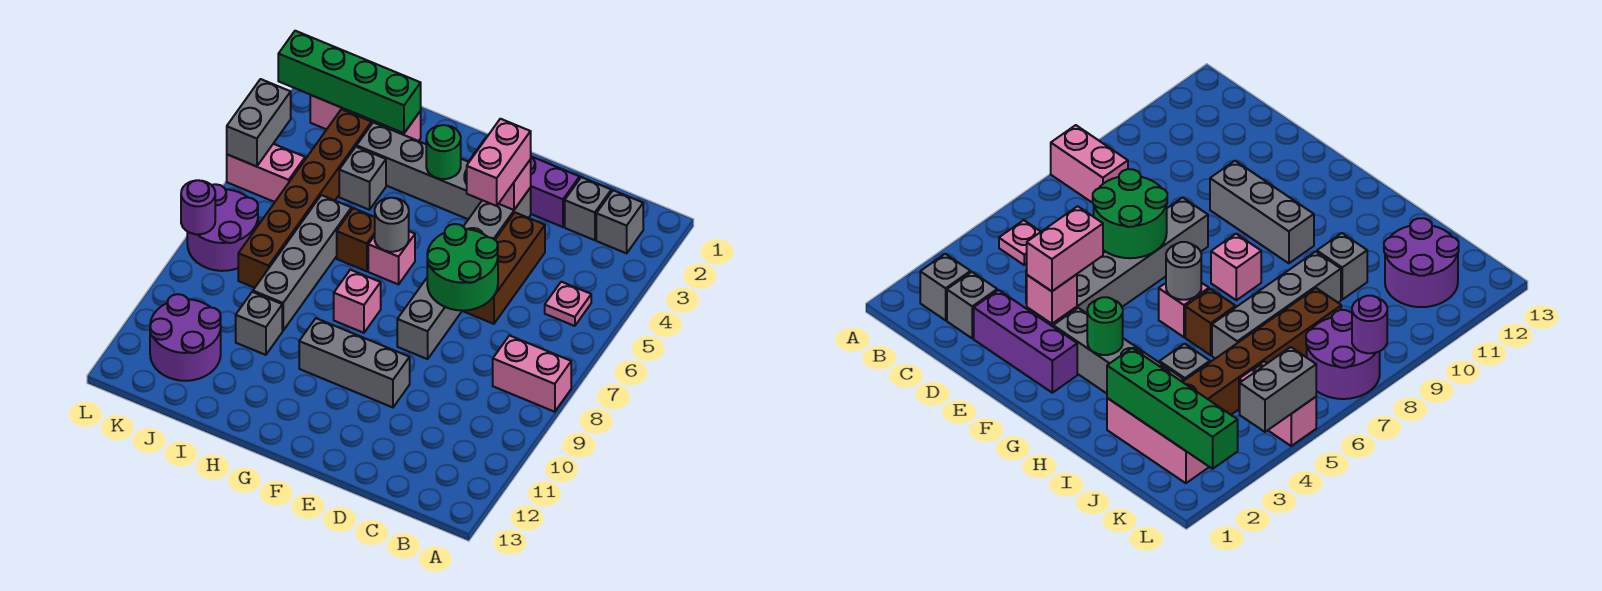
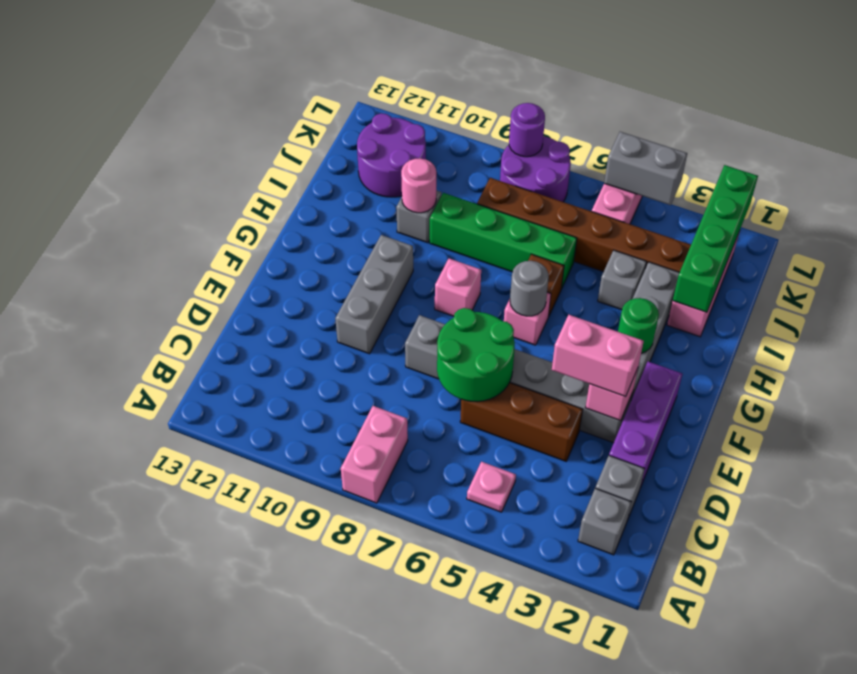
grey brick I6:I9 level 1 -> green brick I6:I9 level 1
none -> pink round brick I10 level 2

